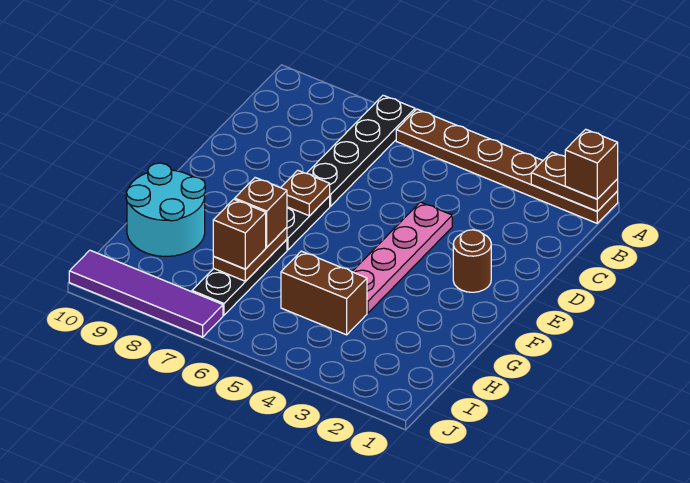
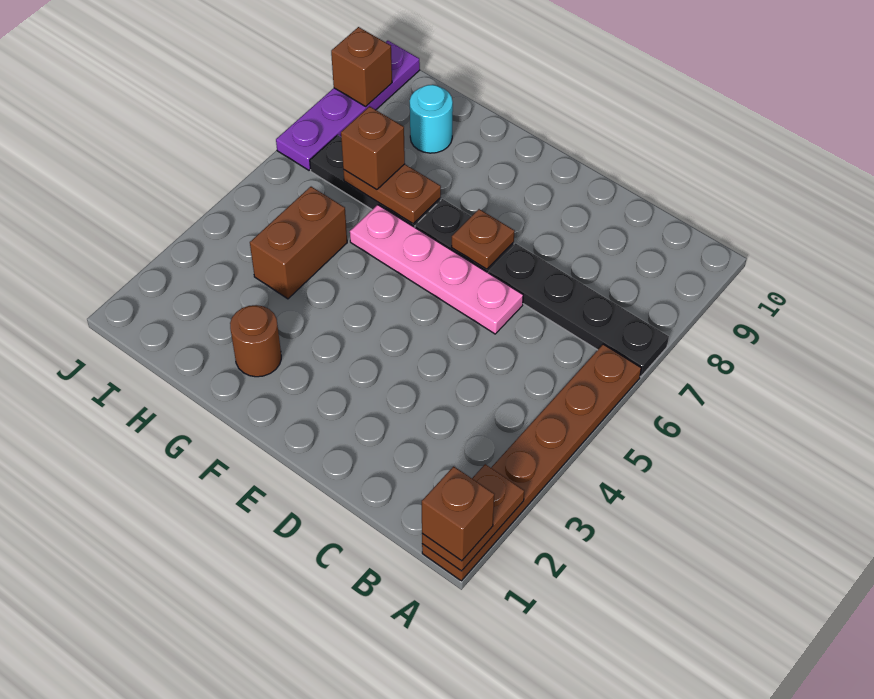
pink plate D4:G4 level 1 -> pink plate D6:G6 level 1
brown round brick E2 level 1 -> brown round brick G2 level 1
brown brick G7 level 3 -> brown brick J9 level 2
cyan round brick G9:H10 level 1 -> cyan round brick H9 level 1
purple tile J7:J10 level 1 -> purple plate J7:J10 level 1

